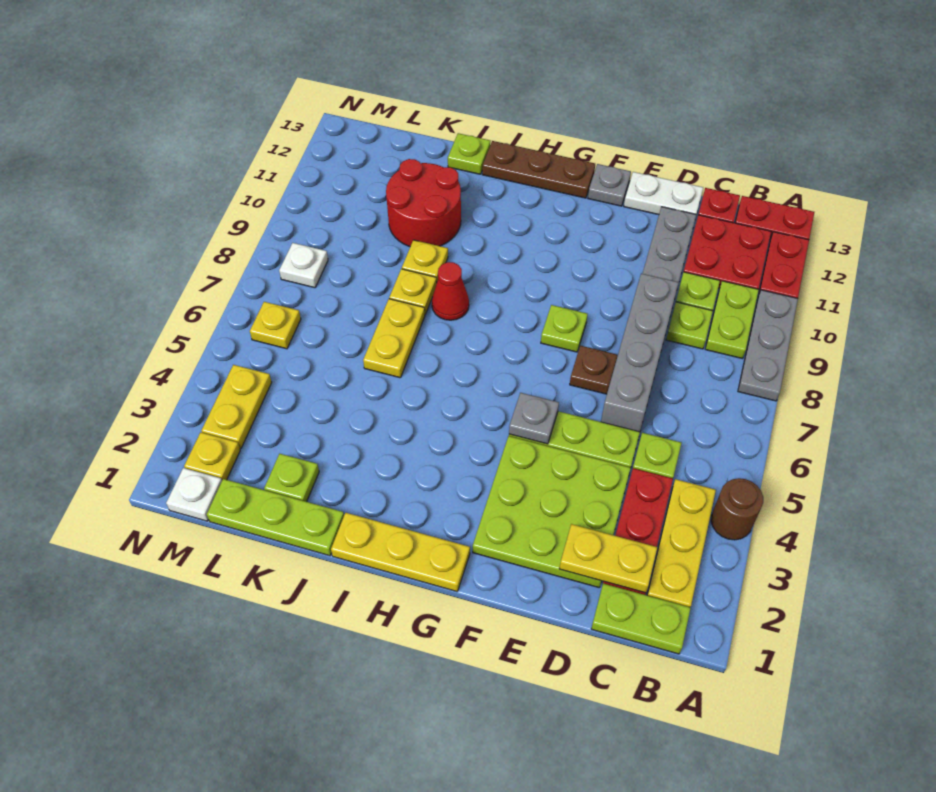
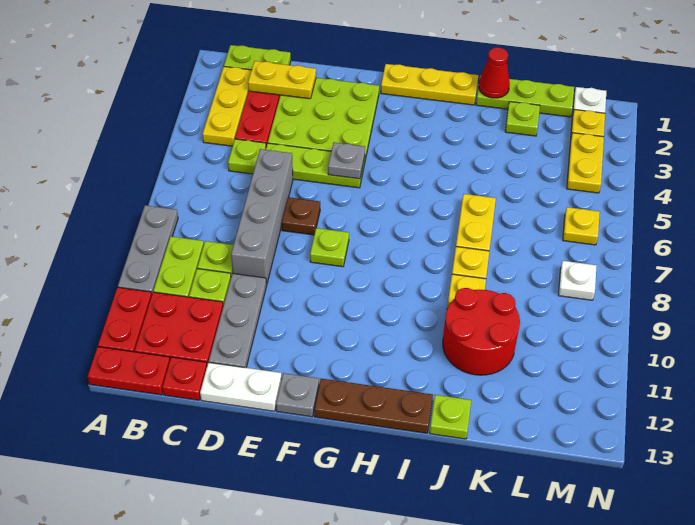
brown round brick A4 level 1 -> none
red cone I8 level 1 -> red cone J1 level 2

